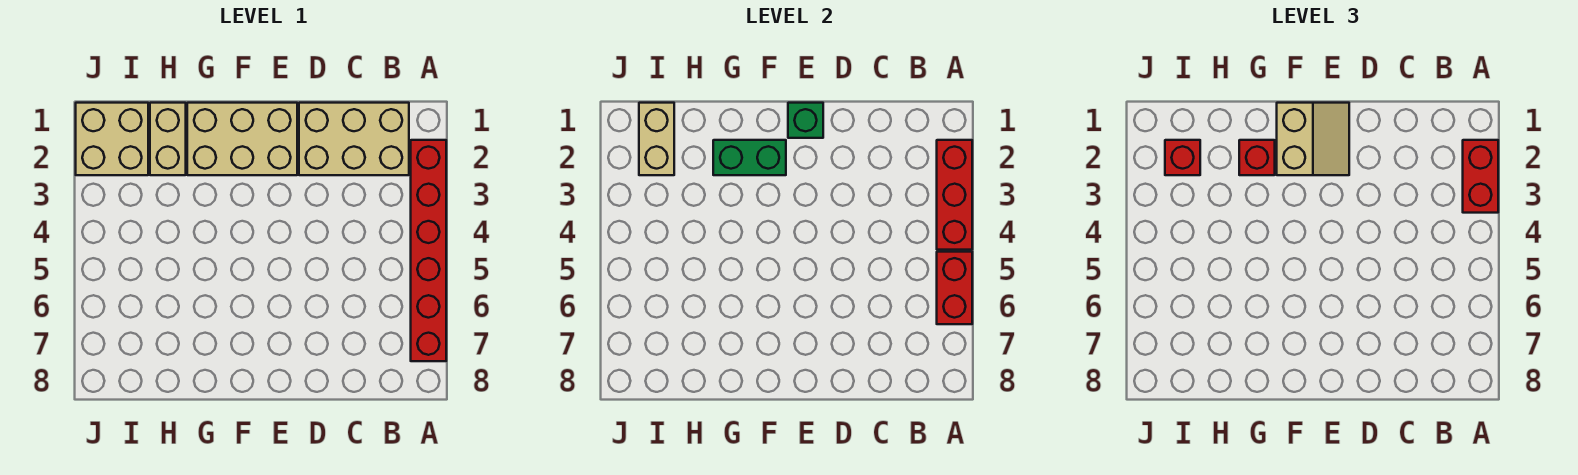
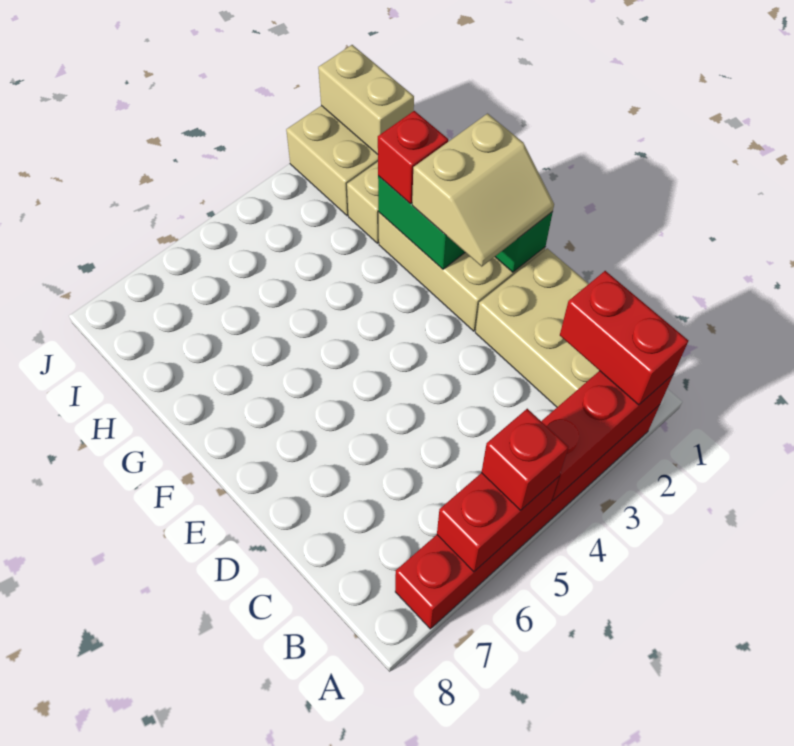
red brick A2:A3 level 3 -> red brick A2:B2 level 3
tan brick I1:I2 level 2 -> tan brick I1:J1 level 2
red brick I2 level 3 -> red brick A5 level 3

